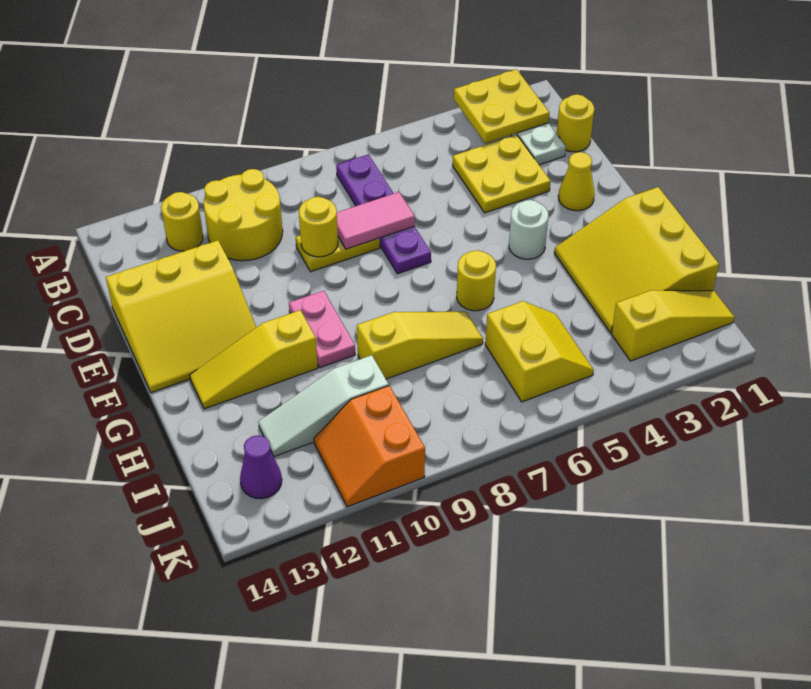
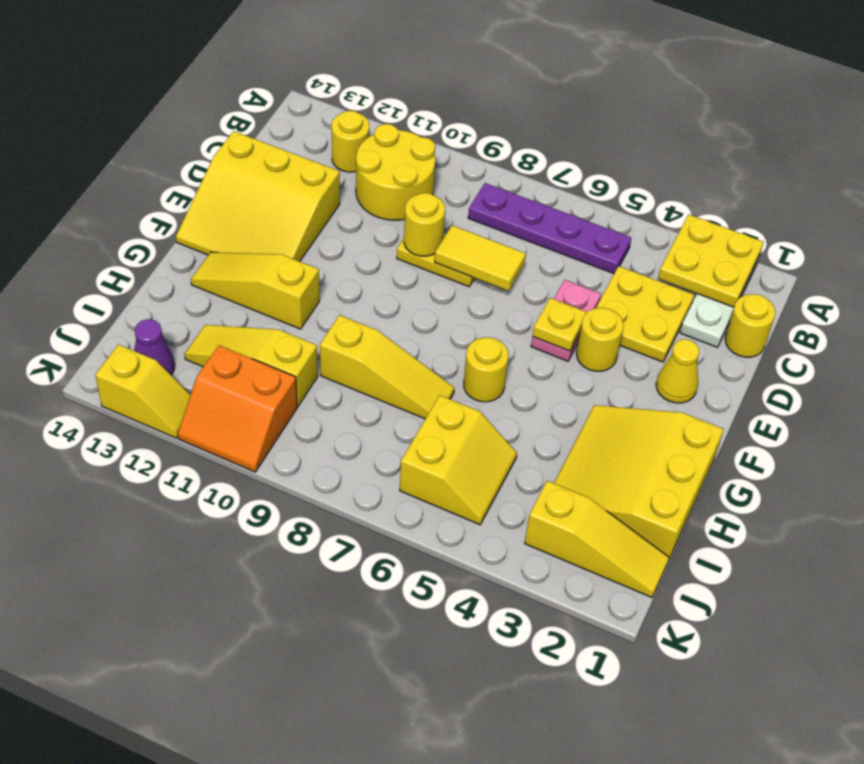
purple plate B7:E7 level 1 -> purple plate B5:B8 level 1
pink tile D7:D8 level 2 -> yellow tile D7:D8 level 2
none -> yellow round brick E4 level 1
none -> yellow plate E5 level 2
white round brick F4 level 1 -> none
pink plate F10:G10 level 1 -> pink plate D5:E5 level 1
white slope I10:I12 level 1 top 10 -> yellow slope I10:I12 level 1 top 10
orange slope J10:K11 level 1 top 10 -> orange slope J10:K11 level 1 top J
none -> yellow slope K12:K13 level 1 top 13

